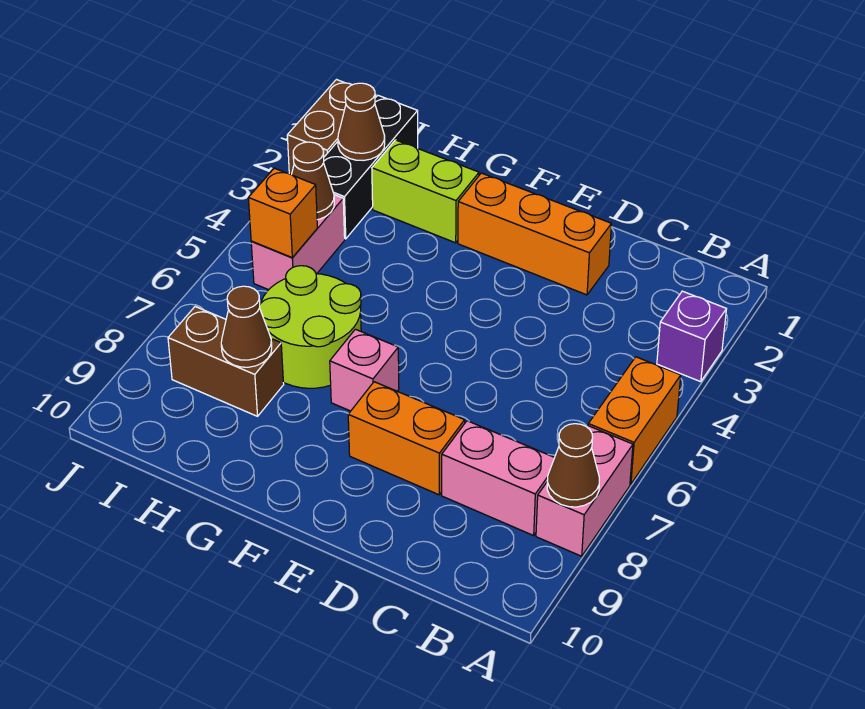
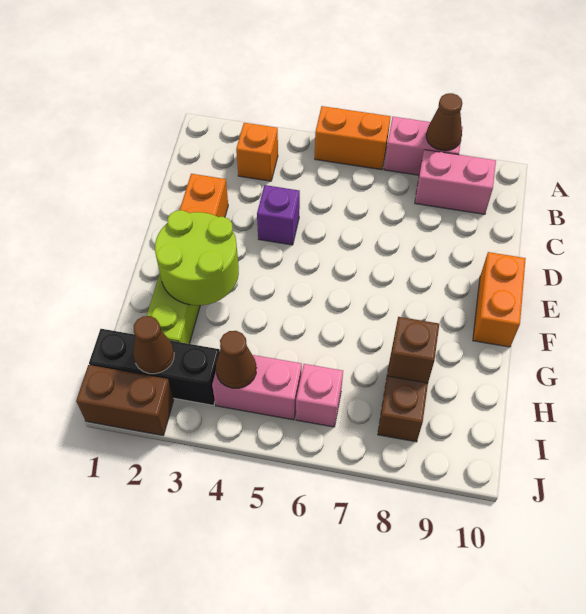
purple brick A3 level 1 -> purple brick D4 level 1
pink brick B8:C8 level 1 -> pink brick B8:B9 level 1
orange brick D8:E8 level 1 -> orange brick E10:F10 level 1
pink brick F7 level 1 -> pink brick I6 level 1
lime round brick G6:H7 level 1 -> lime round brick F2:G3 level 2
brown cone H8 level 2 -> brown brick H8 level 2
orange brick I5 level 2 -> orange brick B3 level 1

